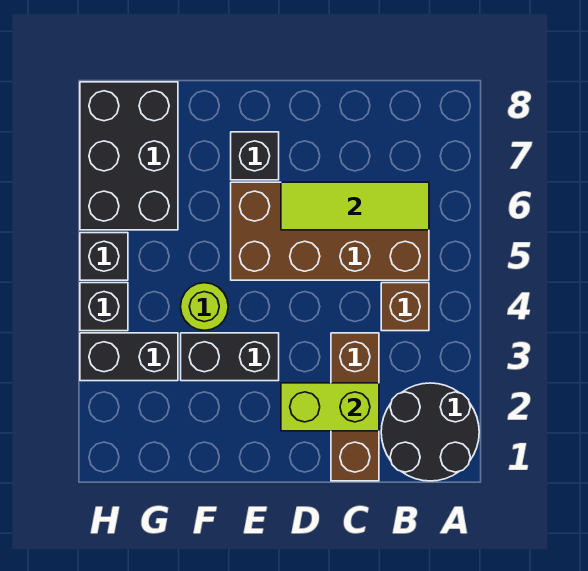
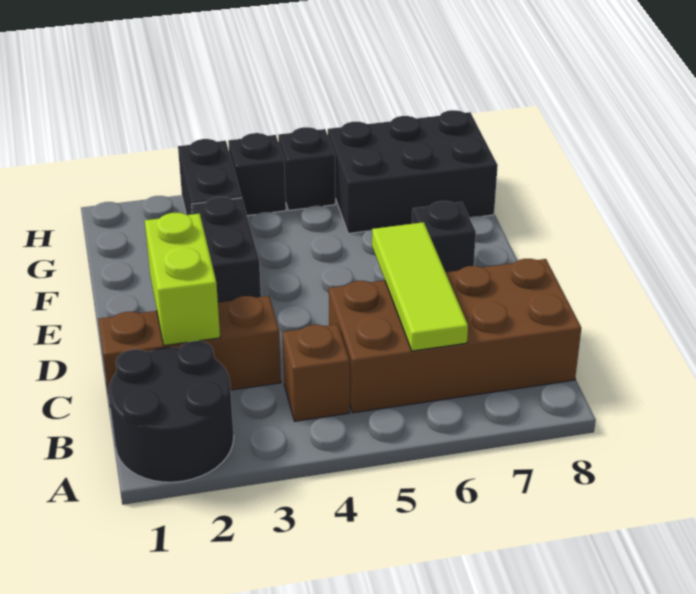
brown brick B5:E6 level 1 -> brown brick B5:C8 level 1
lime round brick F4 level 1 -> none

